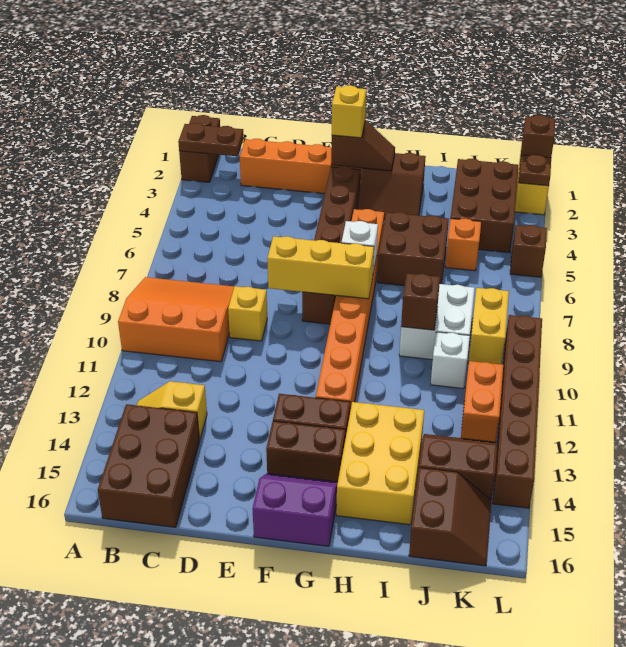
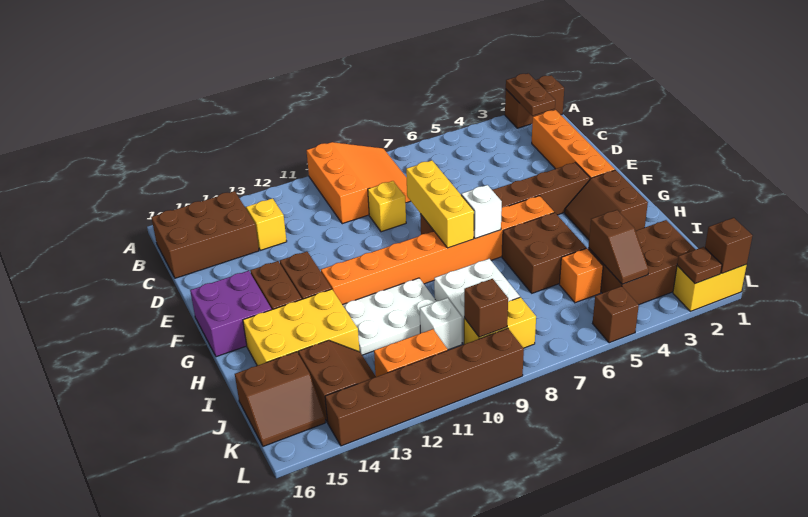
brown slope F2:G2 level 2 top F -> brown slope J4:K4 level 2 top J
yellow brick F2 level 3 -> none
purple slope F15:G16 level 1 top 16 -> purple brick F15:G16 level 1
none -> white plate H10:I12 level 1
brown brick I9 level 2 -> brown brick K9 level 2

